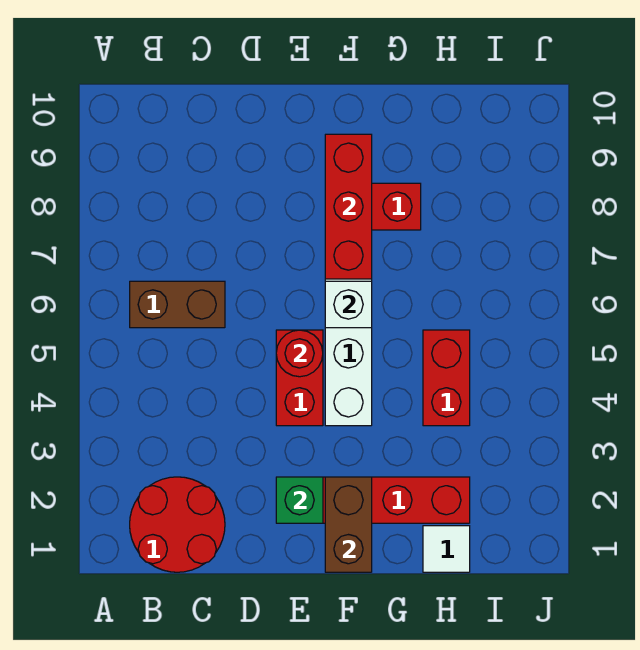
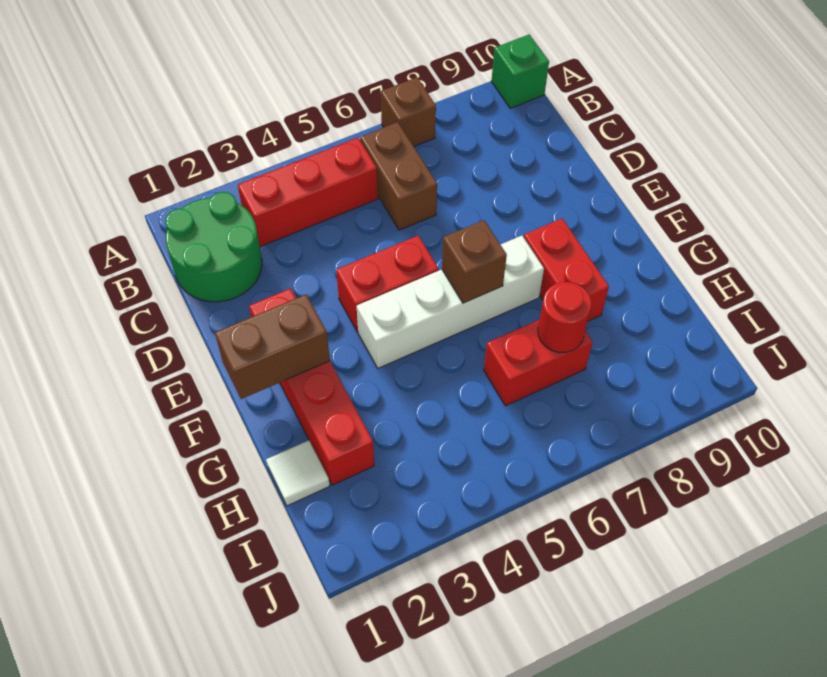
none -> brown brick A7 level 1
red round brick B1:C2 level 1 -> green round brick B1:C2 level 1
green brick E2 level 2 -> green brick A10 level 1
red round brick E5 level 2 -> red round brick H7 level 2
white brick F6 level 2 -> brown brick F6 level 2
red brick F7:F9 level 2 -> red brick B3:B5 level 1
red brick H4:H5 level 1 -> red brick H6:H7 level 1

